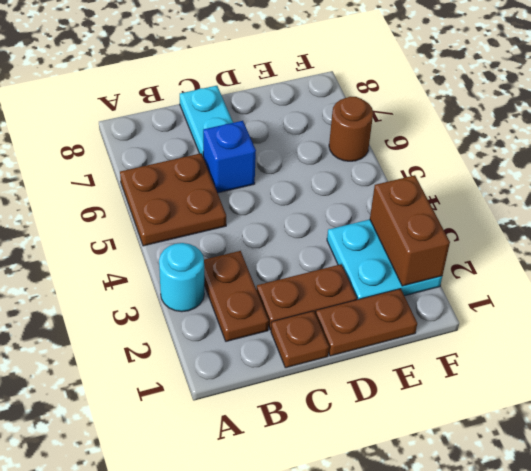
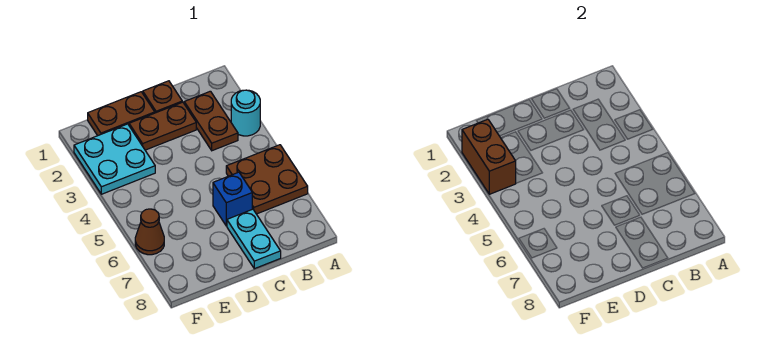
brown round brick F6 level 1 -> brown cone F6 level 1

